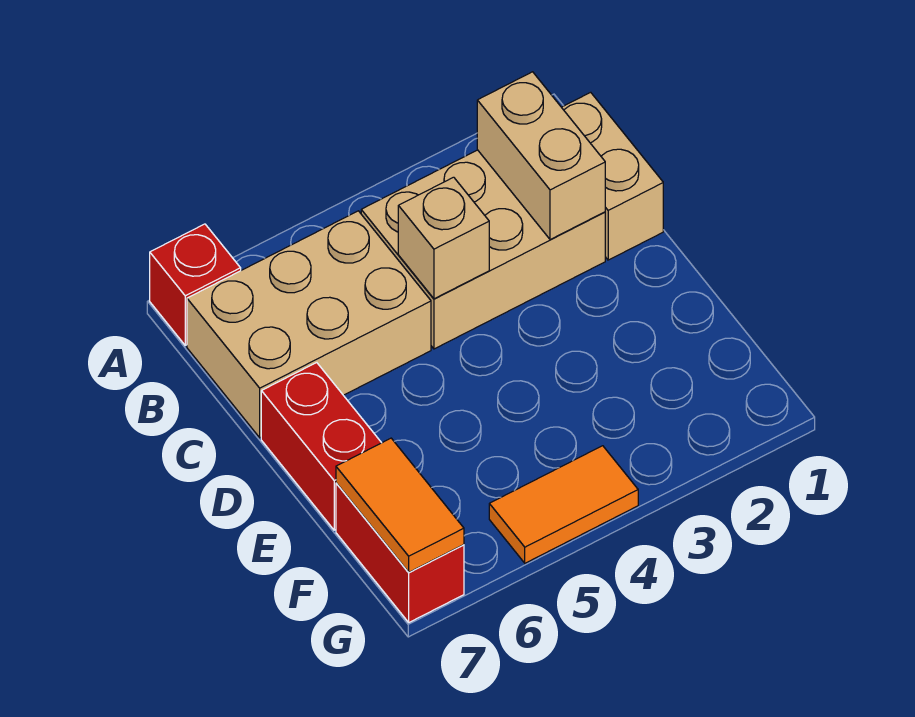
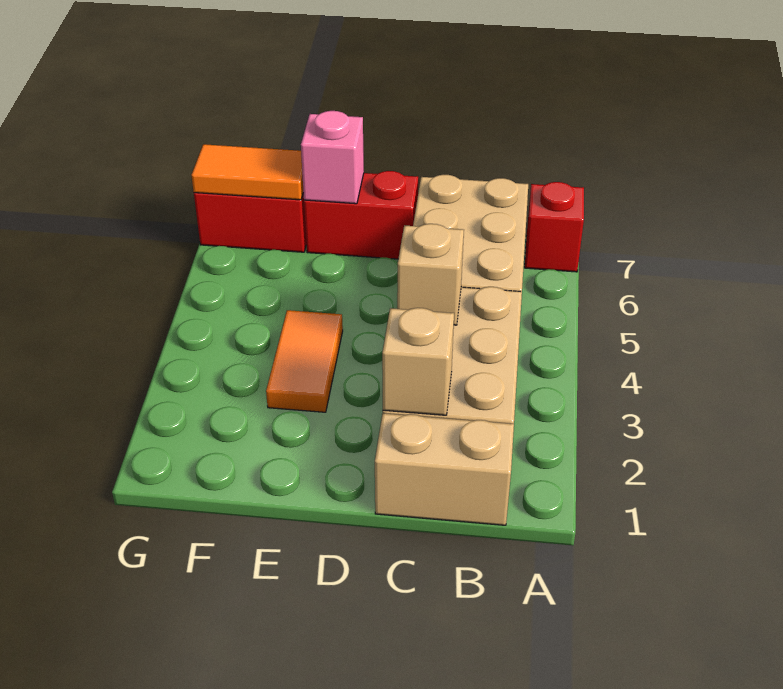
tan brick B2:C2 level 2 -> tan brick C2 level 2
none -> pink brick E7 level 2
orange tile G4:G5 level 1 -> orange tile E3:E4 level 1

